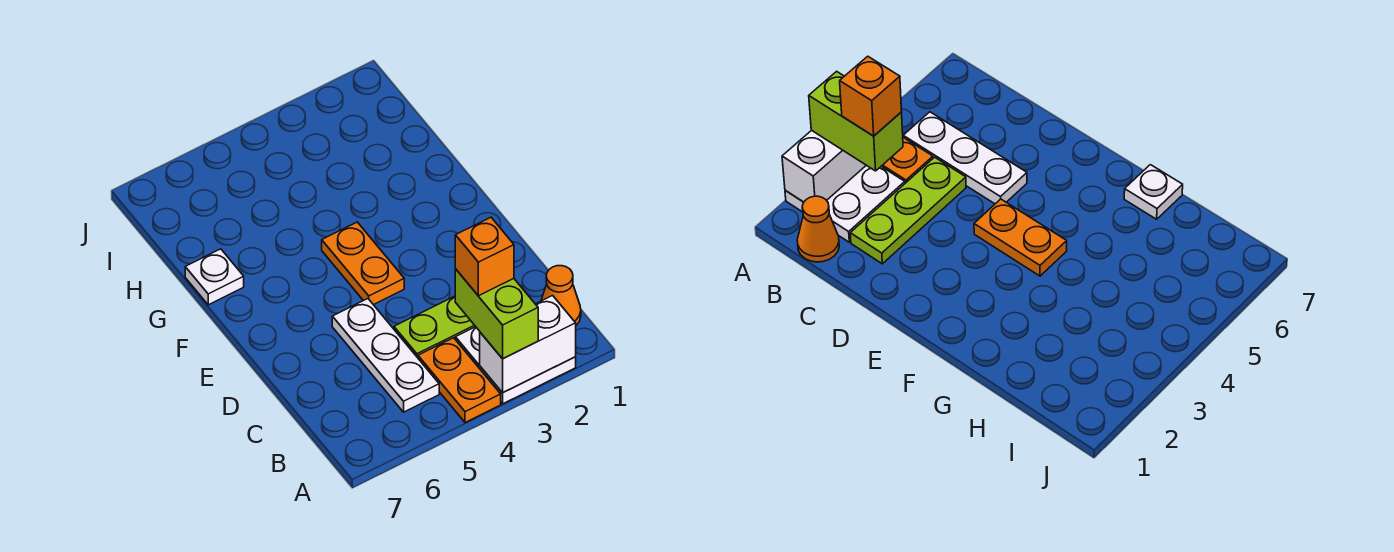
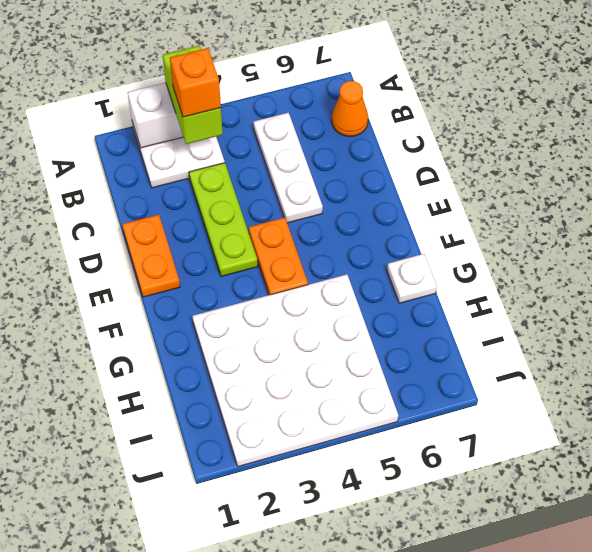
orange plate A4:B4 level 1 -> orange plate D1:E1 level 1
orange cone B1 level 1 -> orange cone B7 level 1
lime plate C2:C4 level 1 -> lime plate C3:E3 level 1
none -> white plate G2:J5 level 1

